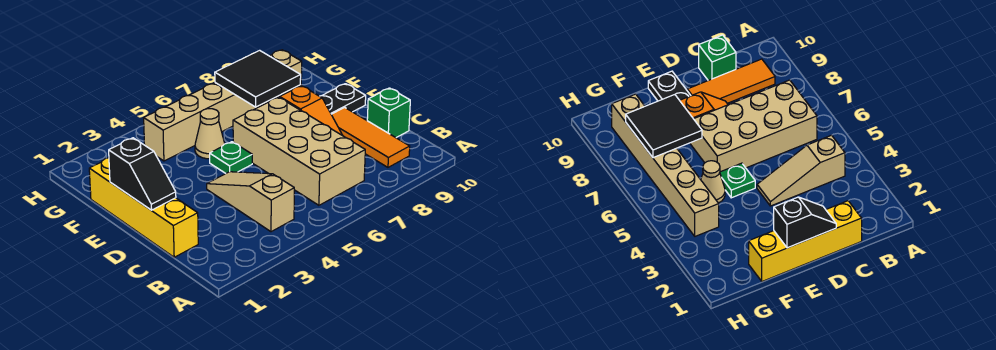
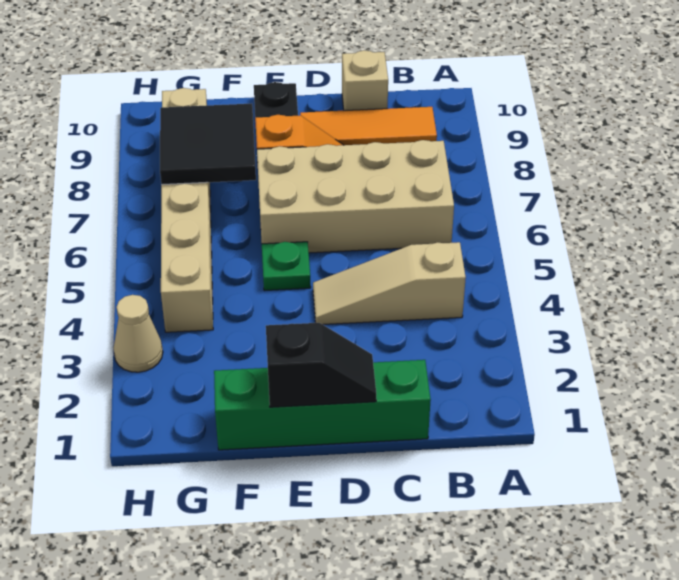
yellow brick C1:F1 level 1 -> green brick C1:F1 level 1
green brick C10 level 1 -> tan brick C10 level 1
tan cone F5 level 1 -> tan cone H3 level 1

